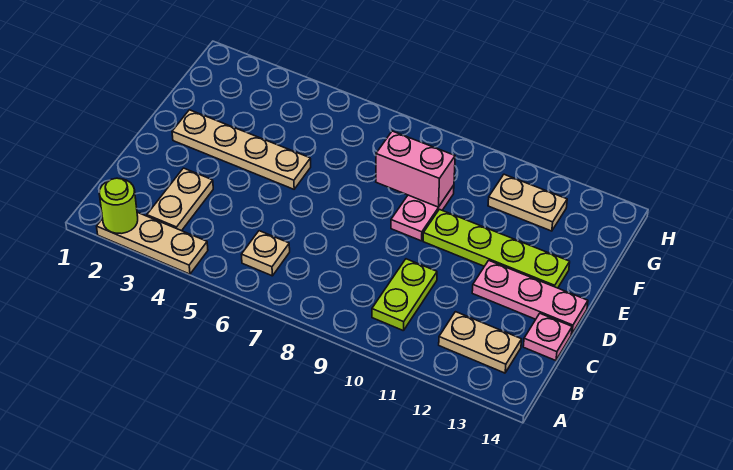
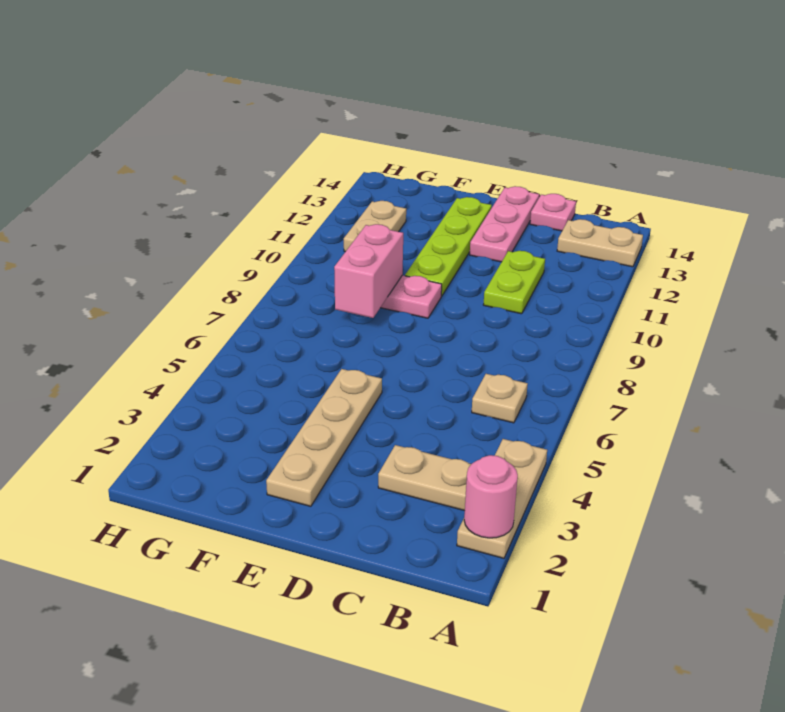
lime round brick A2 level 2 -> pink round brick A2 level 2
lime plate B10:C10 level 1 -> lime plate C10:C11 level 1
tan plate B12:B13 level 1 -> tan plate A13:B13 level 1

